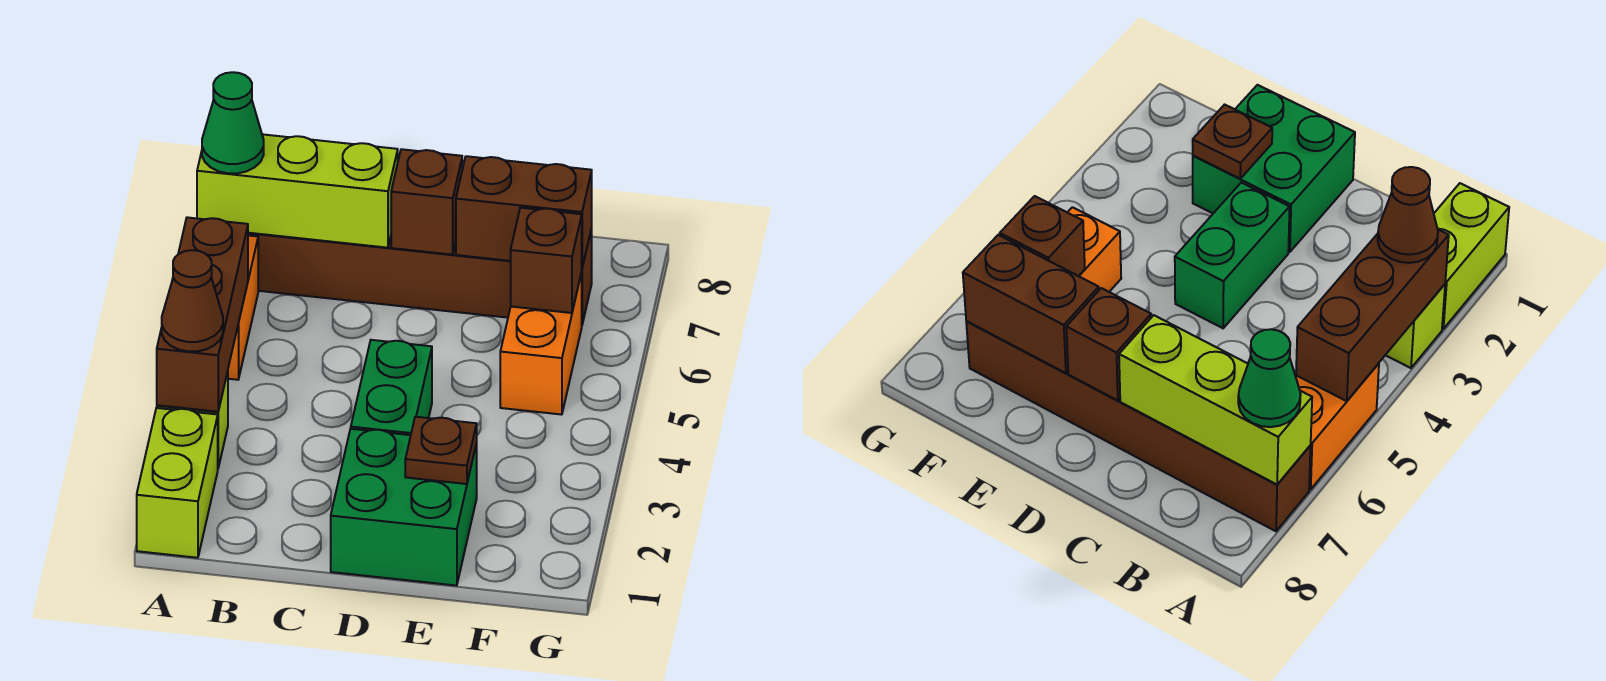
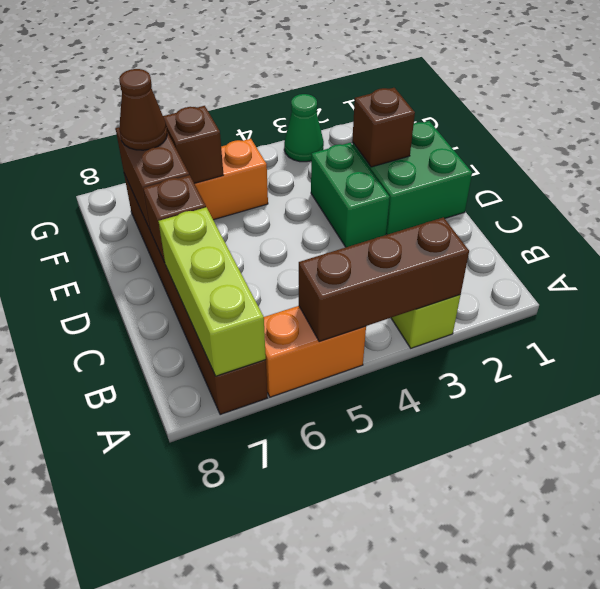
lime brick A1:A2 level 1 -> none
brown cone A3 level 3 -> brown cone F7 level 3
green cone A7 level 3 -> green cone G3 level 1
green brick D3:D4 level 1 -> green brick D3:E3 level 1
brown plate E2 level 2 -> brown brick E2 level 2

